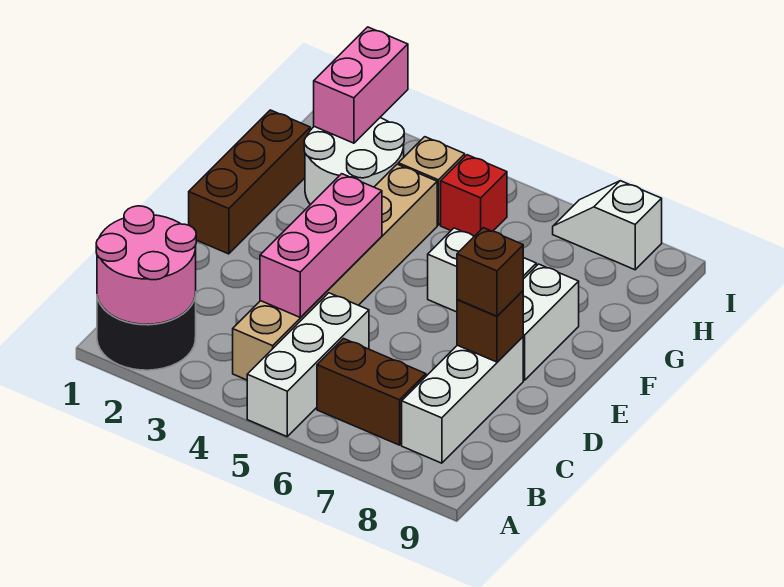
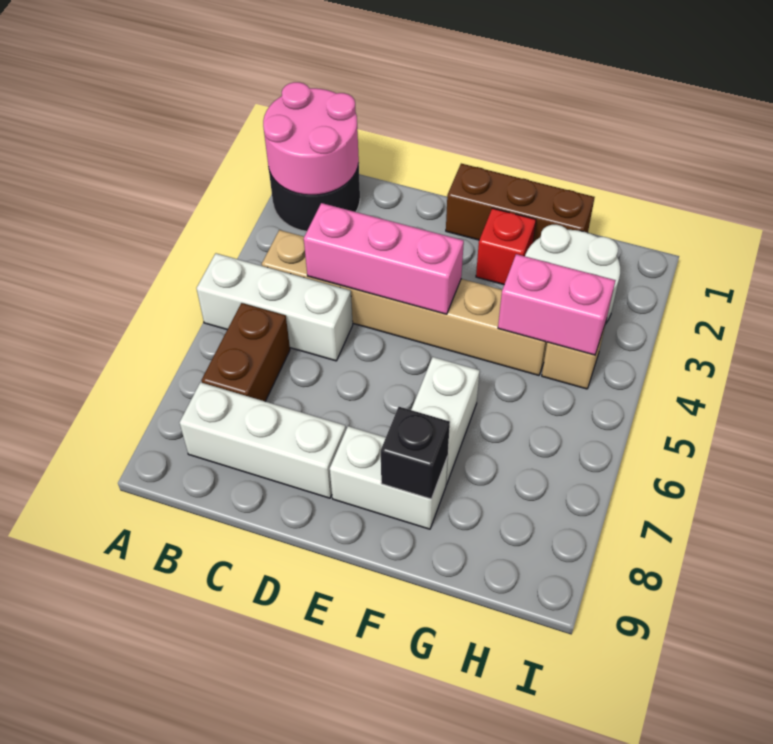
brown brick D8 level 2 -> none
brown brick D8 level 3 -> none
none -> black brick F8 level 2
pink brick H2:I2 level 2 -> pink brick G4:H4 level 2
red brick H5 level 1 -> red brick F2 level 1
white slope I7:I8 level 1 top 8 -> none

